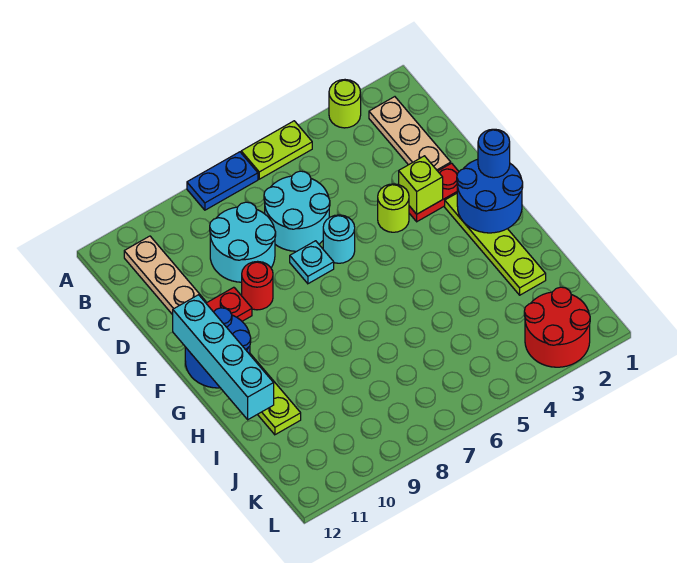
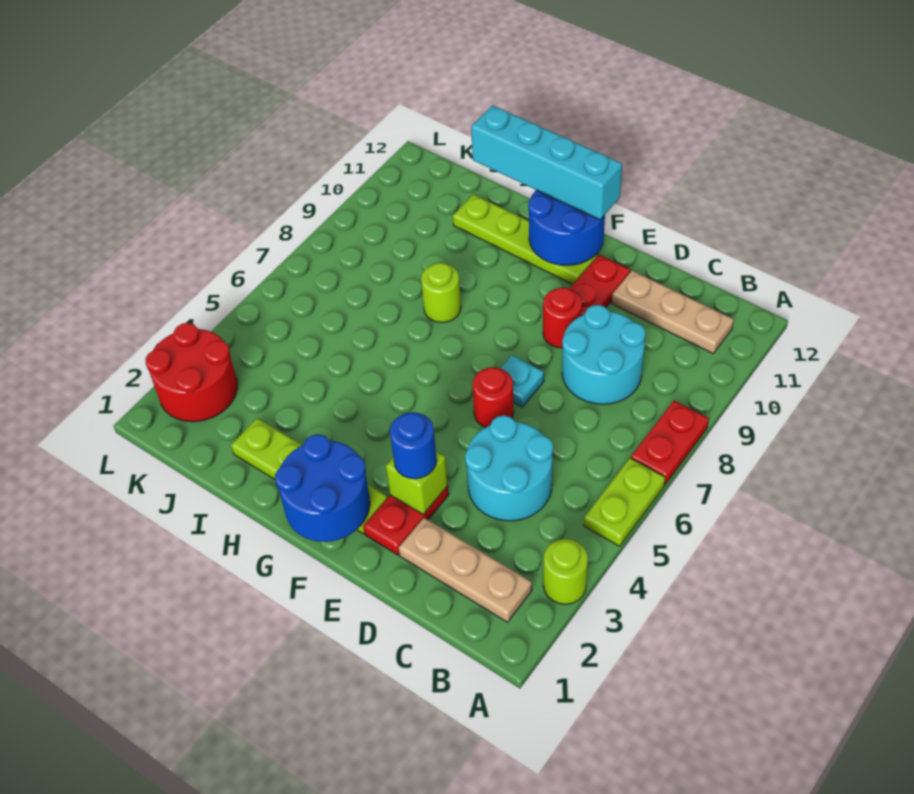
blue plate A7:A8 level 1 -> red plate A7:A8 level 1
cyan round brick C6:D7 level 1 -> cyan round brick C4:D5 level 1
lime round brick E4 level 1 -> lime round brick H8 level 1
cyan round brick E6 level 1 -> red round brick E6 level 1
blue round brick F1 level 3 -> blue round brick E3 level 3

